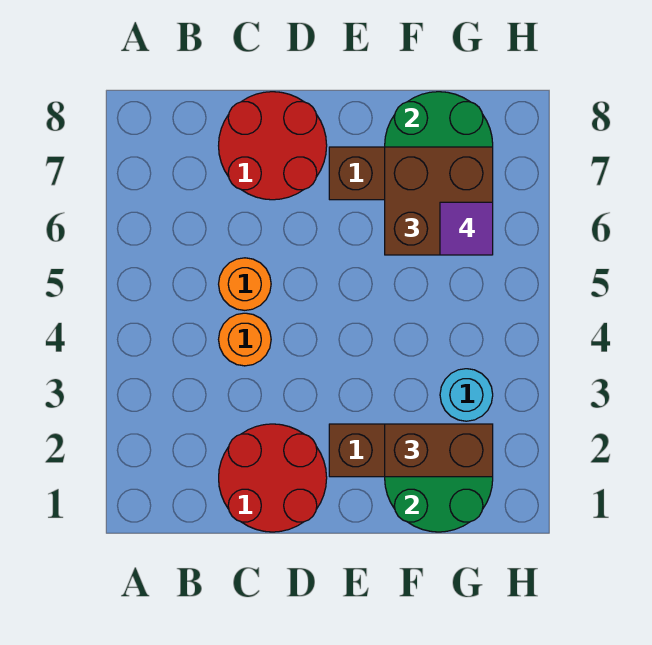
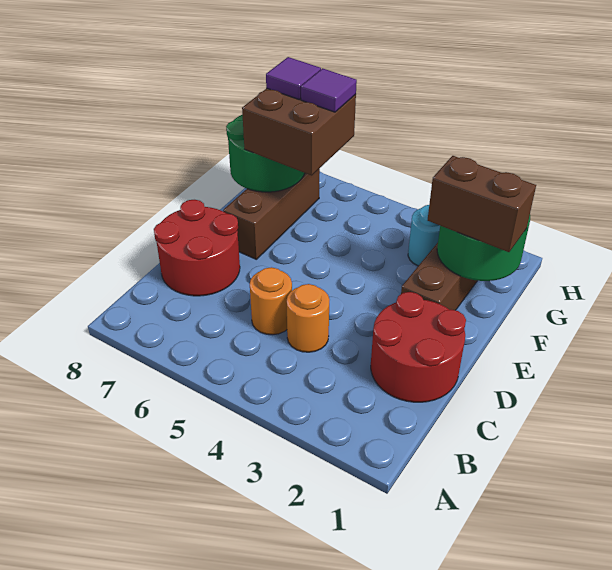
brown brick F2:G2 level 3 -> brown brick F1:F2 level 3
none -> purple tile G7 level 4

